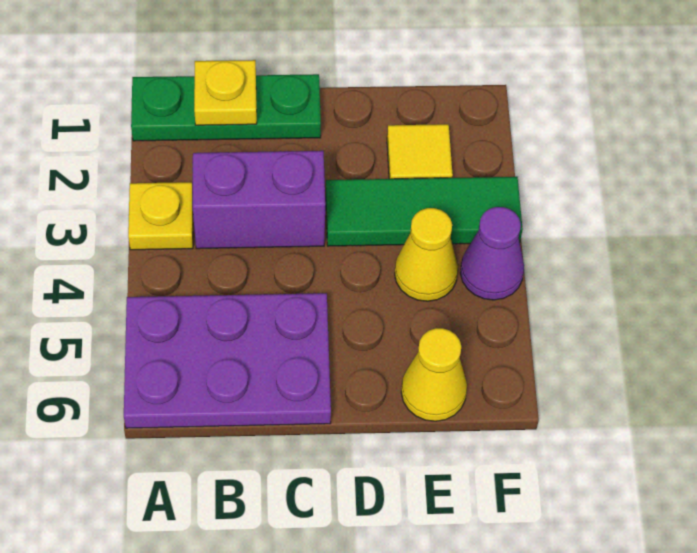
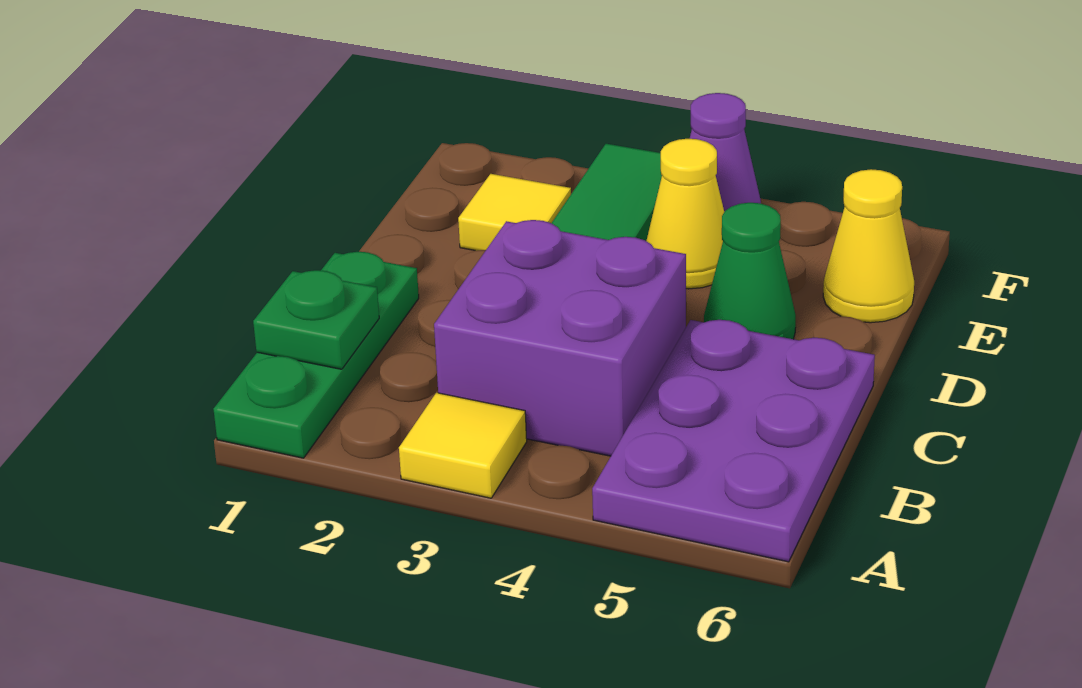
yellow plate A3 level 1 -> yellow tile A3 level 1
yellow plate B1 level 2 -> green plate B1 level 2
purple brick B3:C3 level 1 -> purple brick B3:C4 level 1
none -> green cone D5 level 1

